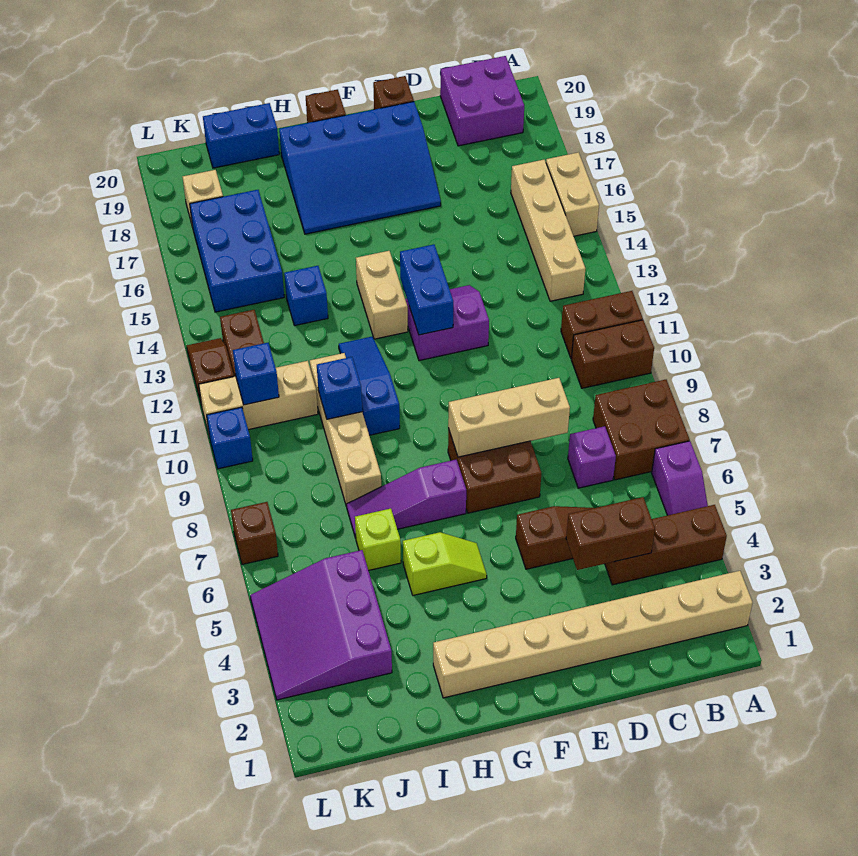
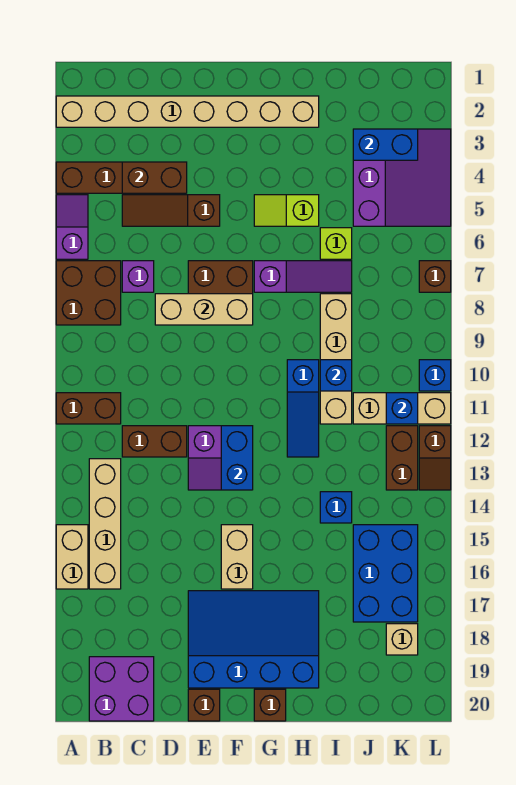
brown brick A10:B10 level 1 -> brown brick C12:D12 level 1
tan brick G13:G14 level 1 -> tan brick F15:F16 level 1
blue brick I20:J20 level 1 -> blue brick J3:K3 level 2

